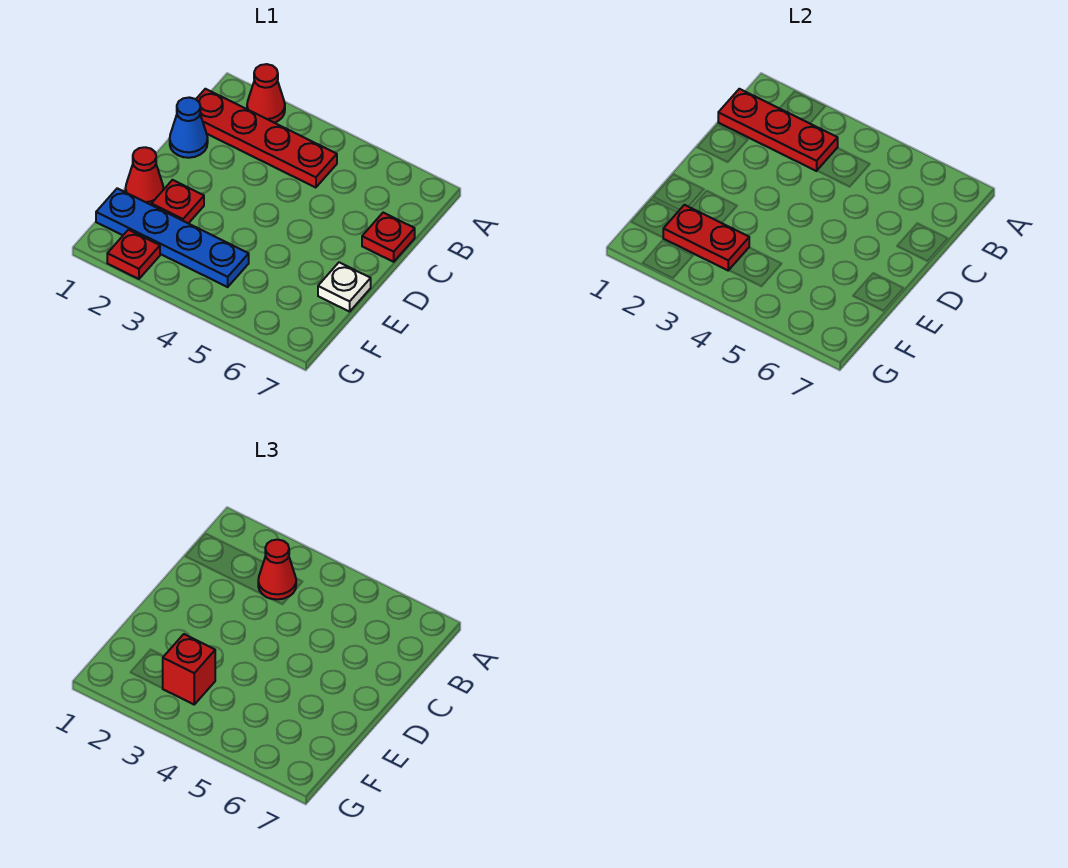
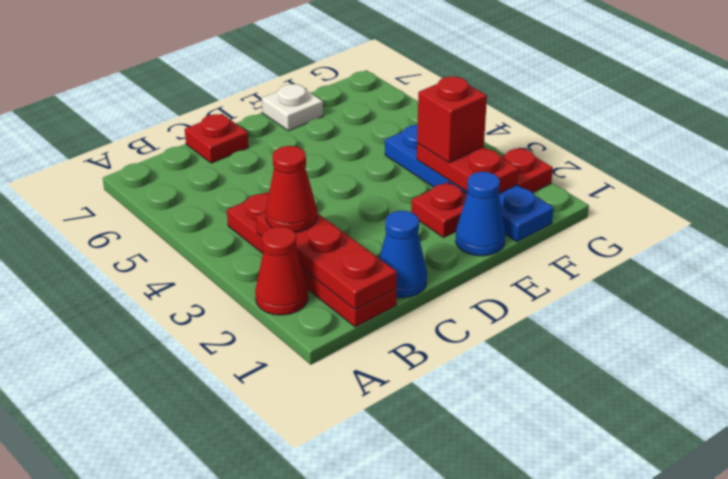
red cone E1 level 1 -> blue cone E1 level 1

